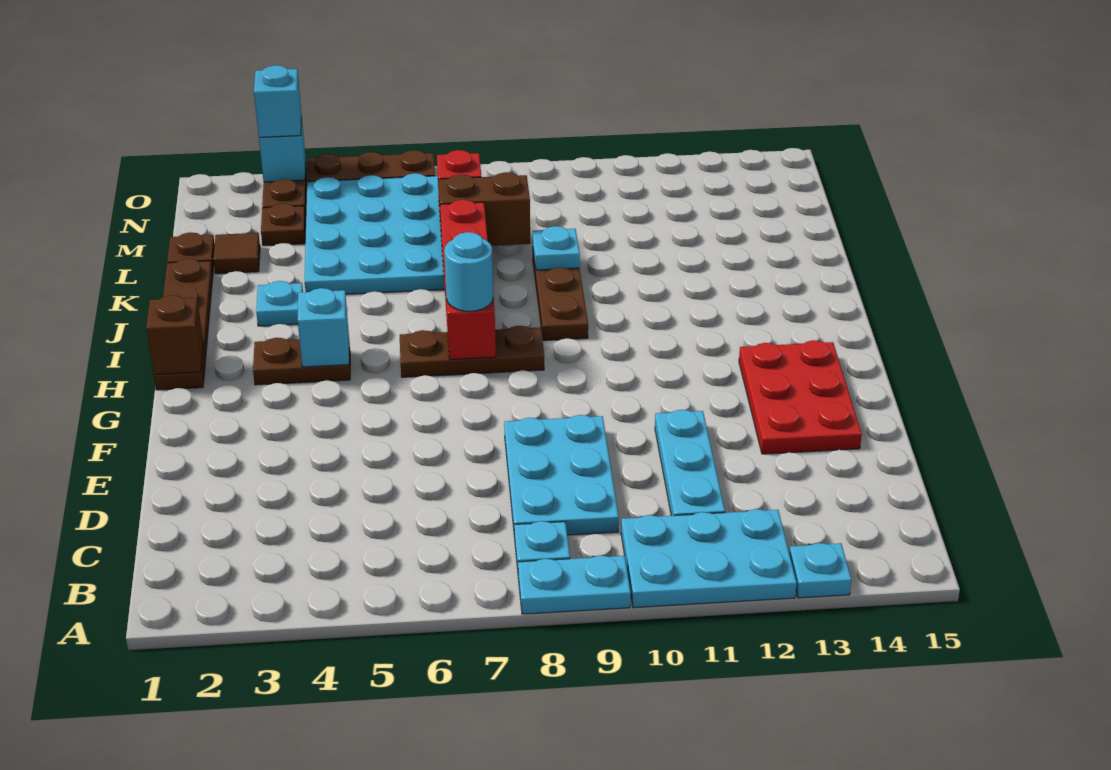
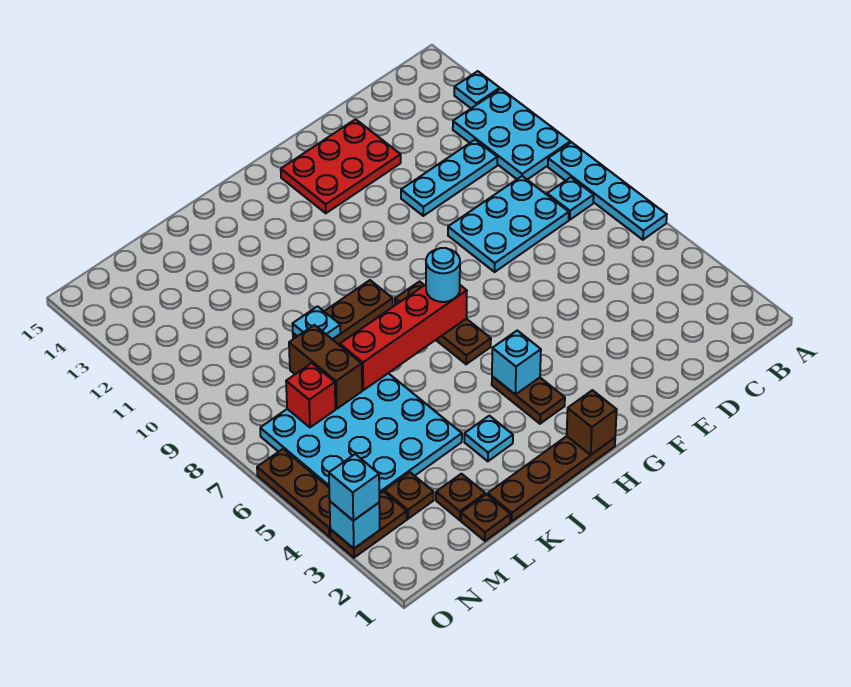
cyan plate A8:A9 level 1 -> cyan plate A6:A9 level 1
brown tile L2 level 1 -> brown plate L2 level 1

